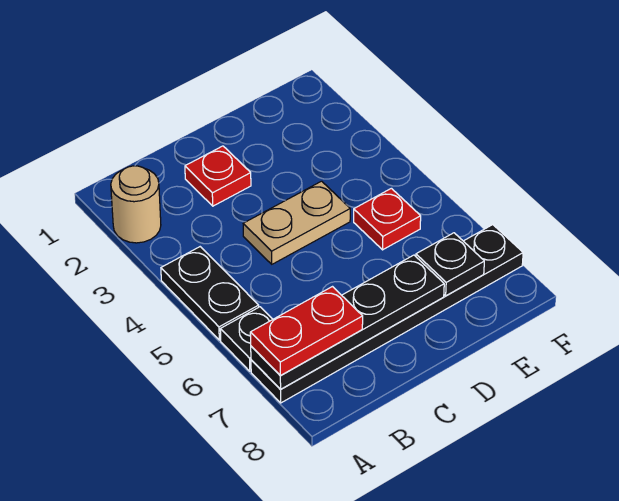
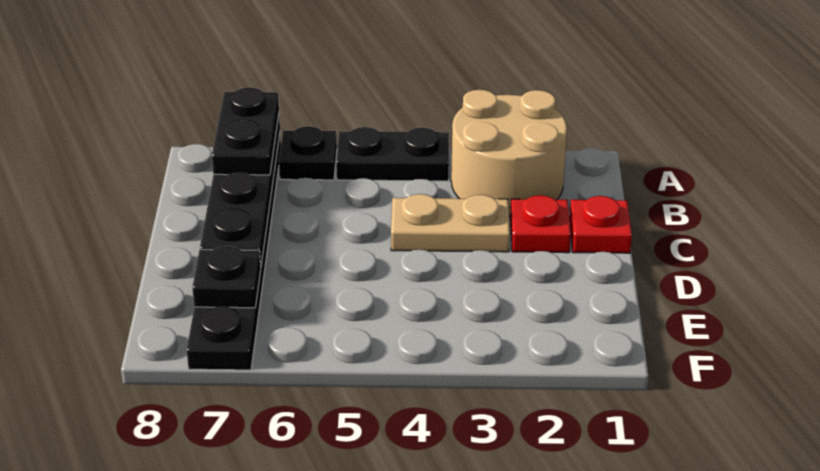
tan round brick A2 level 1 -> tan round brick A2:B3 level 1
red plate A7:B7 level 3 -> black plate A7:B7 level 3
tan plate C4:D4 level 1 -> tan plate C3:C4 level 1
red plate E5 level 1 -> red plate C1 level 1

